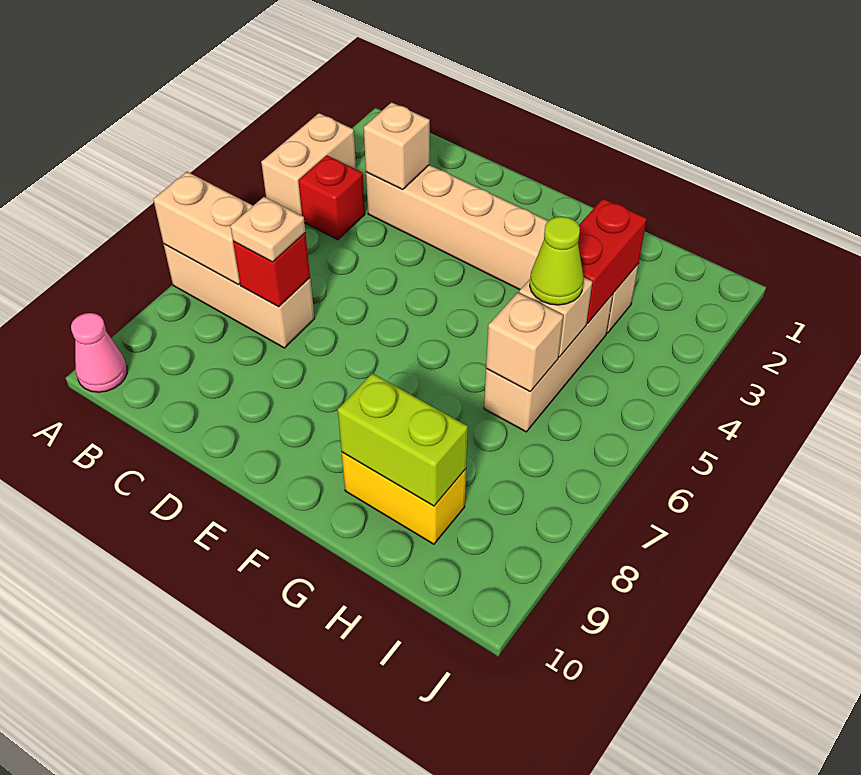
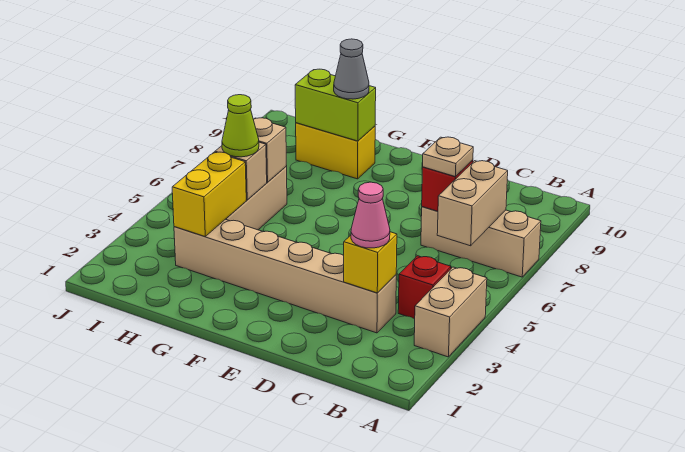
tan brick A7:B7 level 2 -> tan brick B6:B7 level 2
pink cone A10 level 1 -> pink cone C3 level 3
tan brick C3 level 2 -> yellow brick C3 level 2
none -> grey cone G9 level 3
red brick H3:H4 level 2 -> yellow brick H3:H4 level 2

